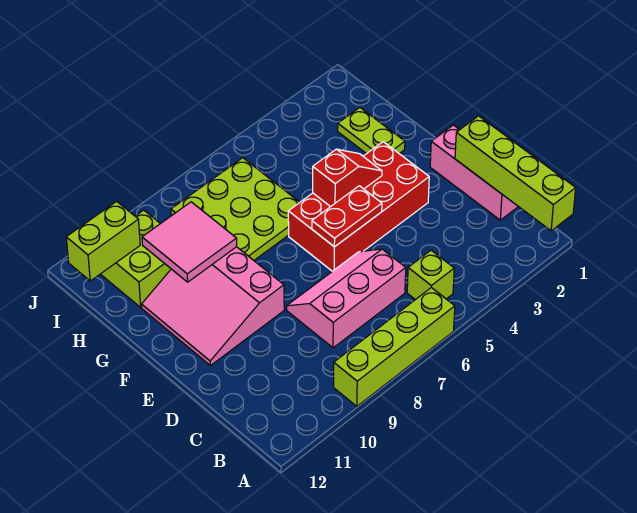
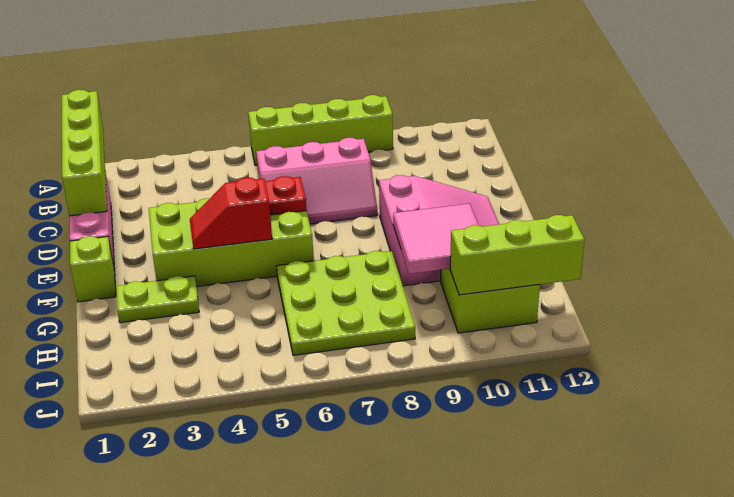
lime brick B5 level 1 -> lime brick F1 level 1
red brick E3:F6 level 1 -> lime brick E3:F6 level 1
lime plate G2:H2 level 1 -> lime plate G2:G3 level 1
lime brick I11:I12 level 2 -> lime brick I10:I12 level 2

